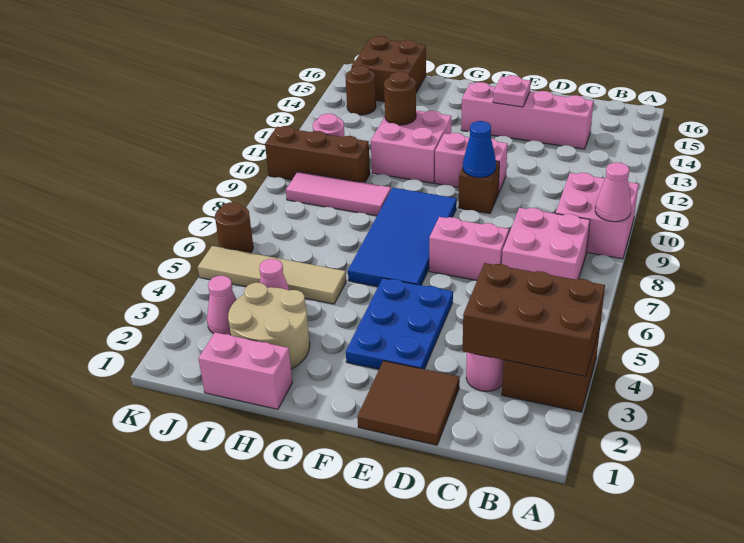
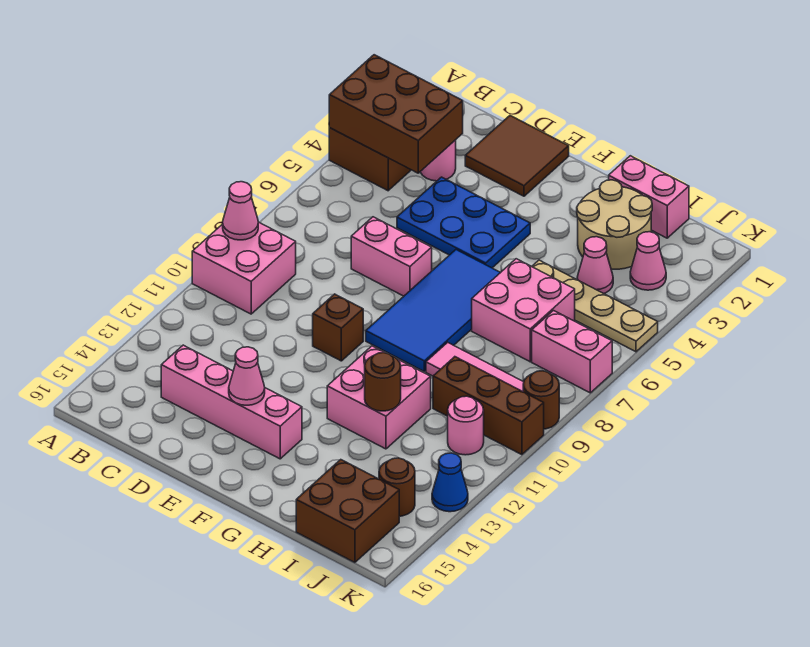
pink brick B7:C8 level 1 -> pink brick H6:I7 level 1
blue plate E3:F5 level 1 -> blue plate D4:F5 level 1
blue cone E10 level 2 -> blue cone K13 level 1
pink brick E11:F11 level 1 -> pink brick J7:K7 level 1
pink plate E14 level 2 -> pink cone E14 level 2
tan tile H5:K5 level 1 -> tan plate H5:K5 level 1
brown round brick K6 level 1 -> brown round brick K9 level 1

